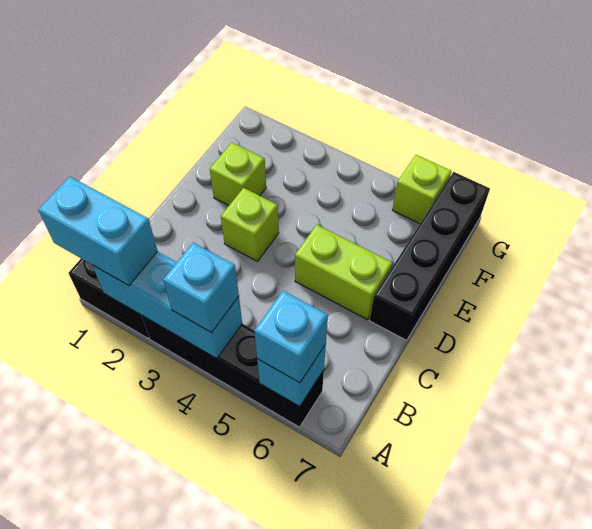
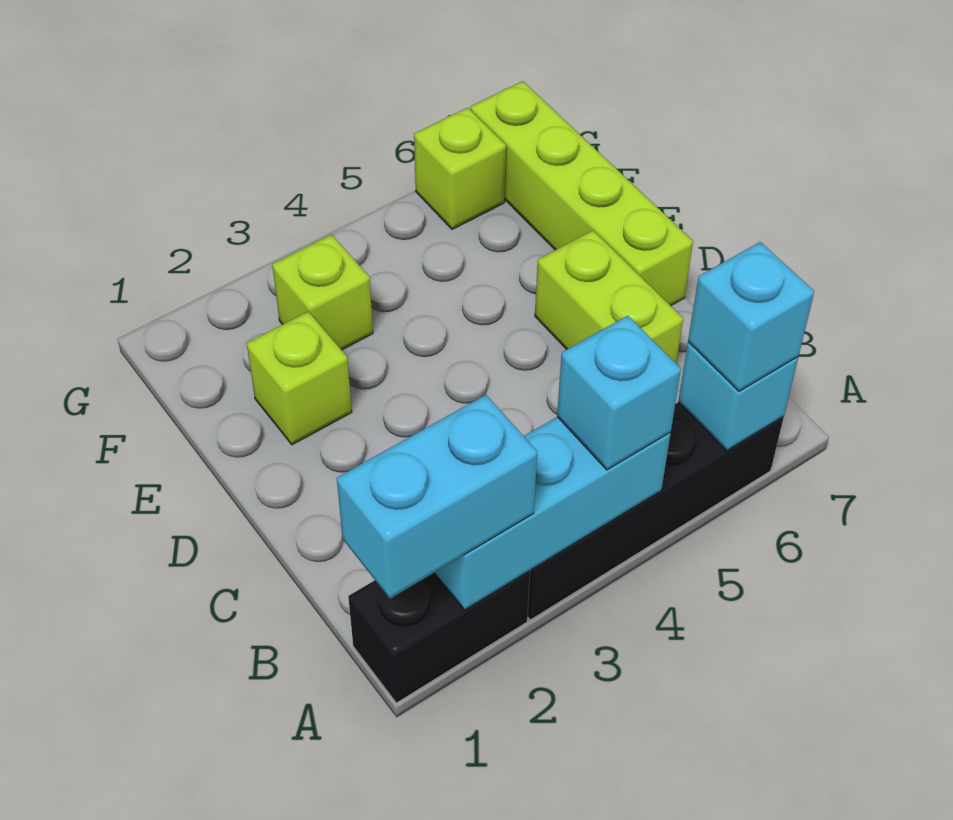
lime brick D3 level 1 -> lime brick F3 level 1
lime brick D5:D6 level 1 -> lime brick C6:D6 level 1
black brick D7:G7 level 1 -> lime brick D7:G7 level 1

